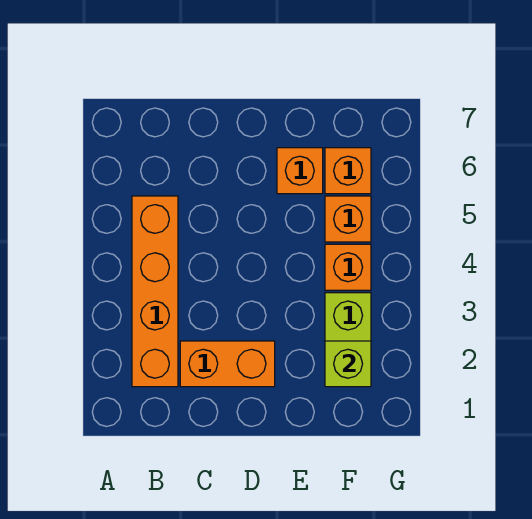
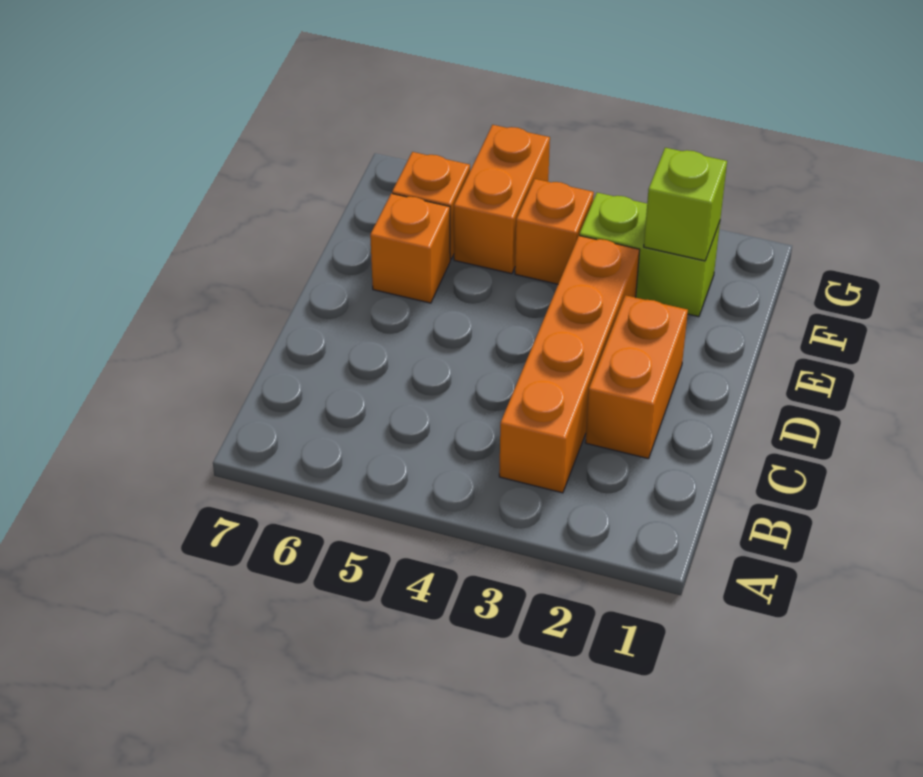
orange brick B2:B5 level 1 -> orange brick B3:E3 level 1
orange brick F5 level 1 -> orange brick F5:G5 level 1

